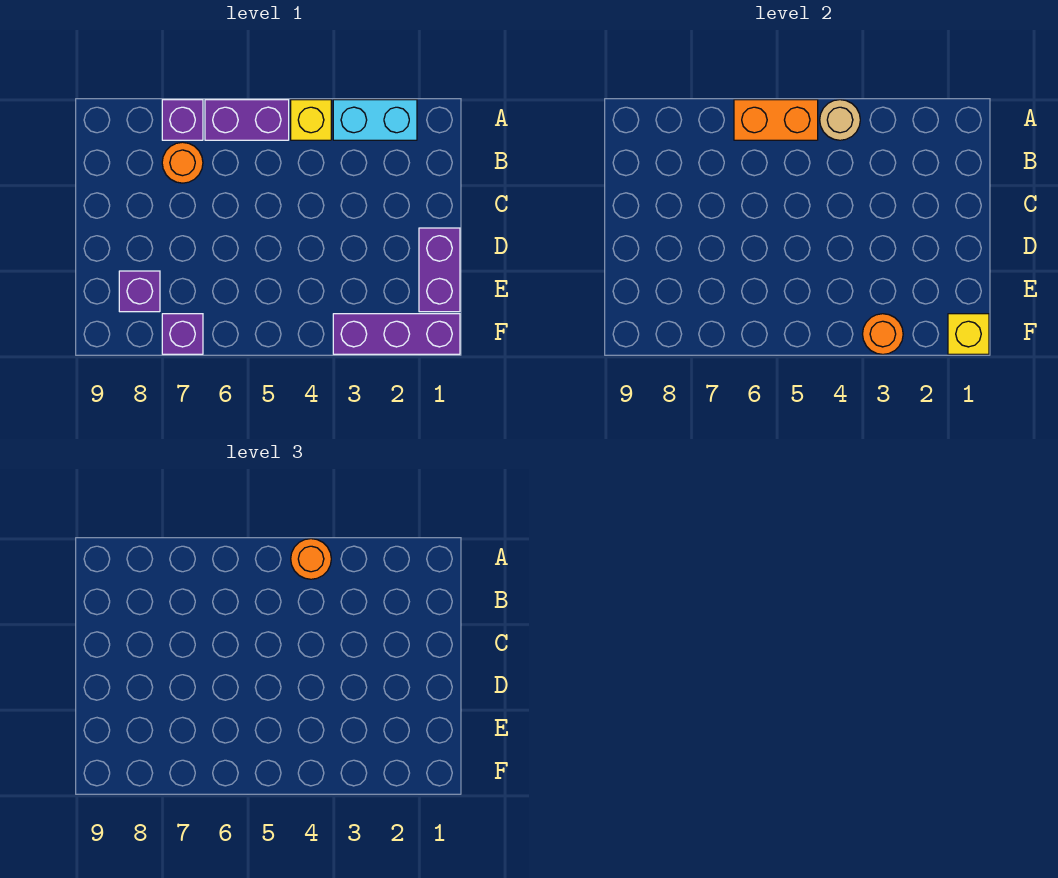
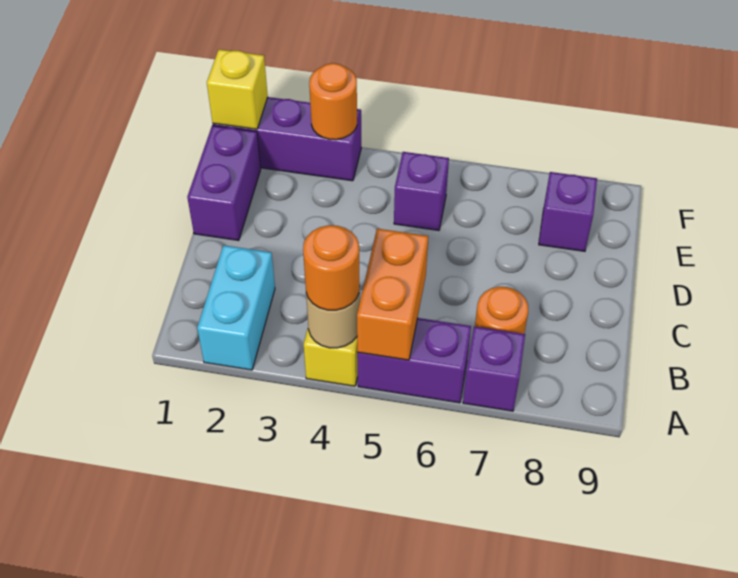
cyan brick A2:A3 level 1 -> cyan brick A2:B2 level 1
orange brick A5:A6 level 2 -> orange brick A5:B5 level 2
purple brick F7 level 1 -> purple brick E5 level 1

